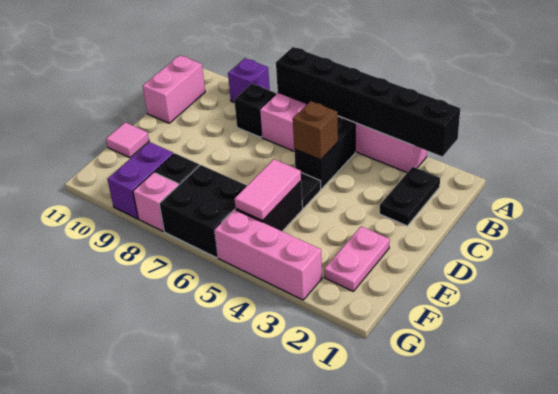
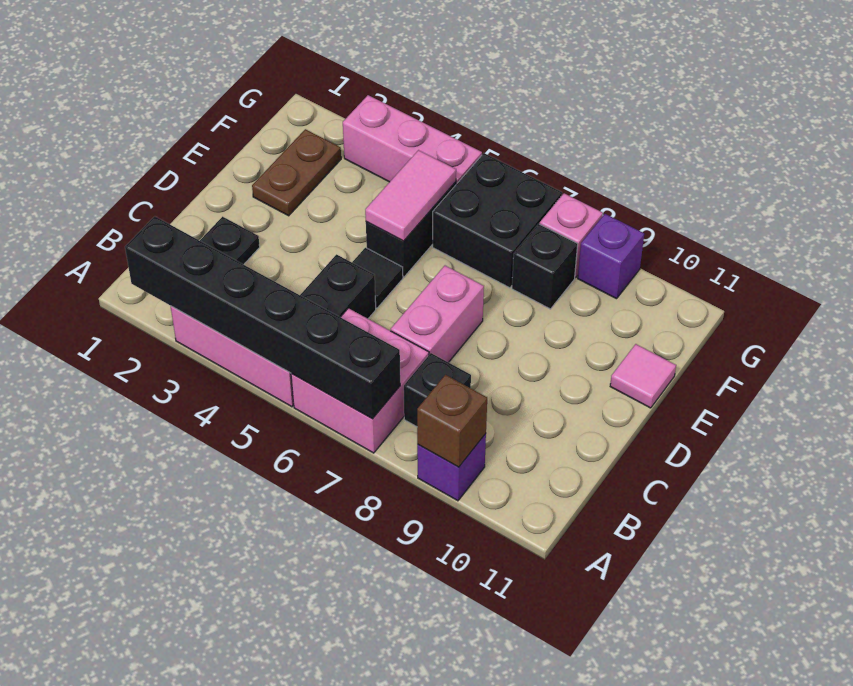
pink brick B11:C11 level 1 -> pink brick C7:D7 level 1
brown brick C5 level 2 -> brown brick A9 level 2
pink plate E2:F2 level 1 -> brown plate E2:F2 level 1
purple brick F9:G9 level 1 -> purple brick G9 level 1

